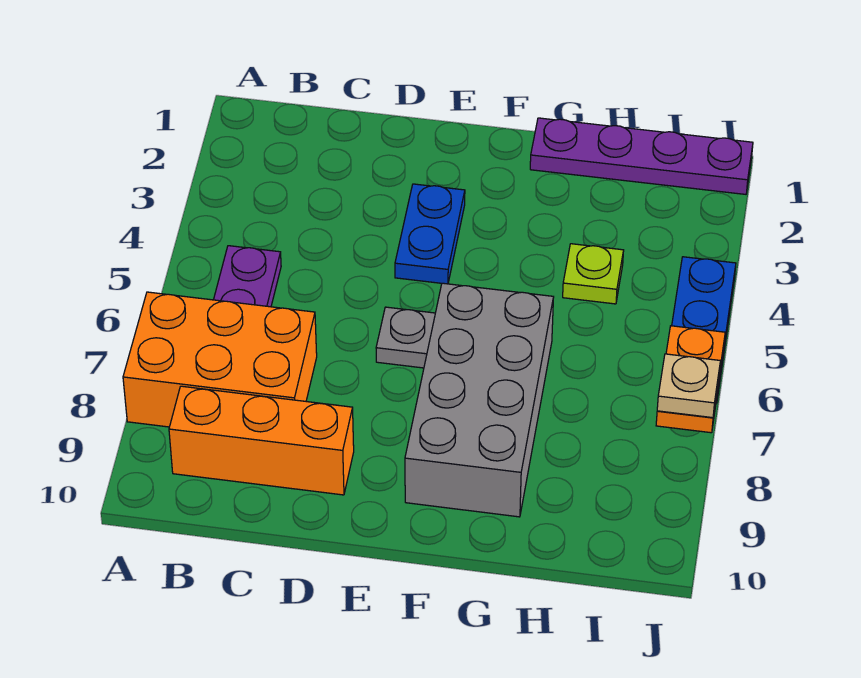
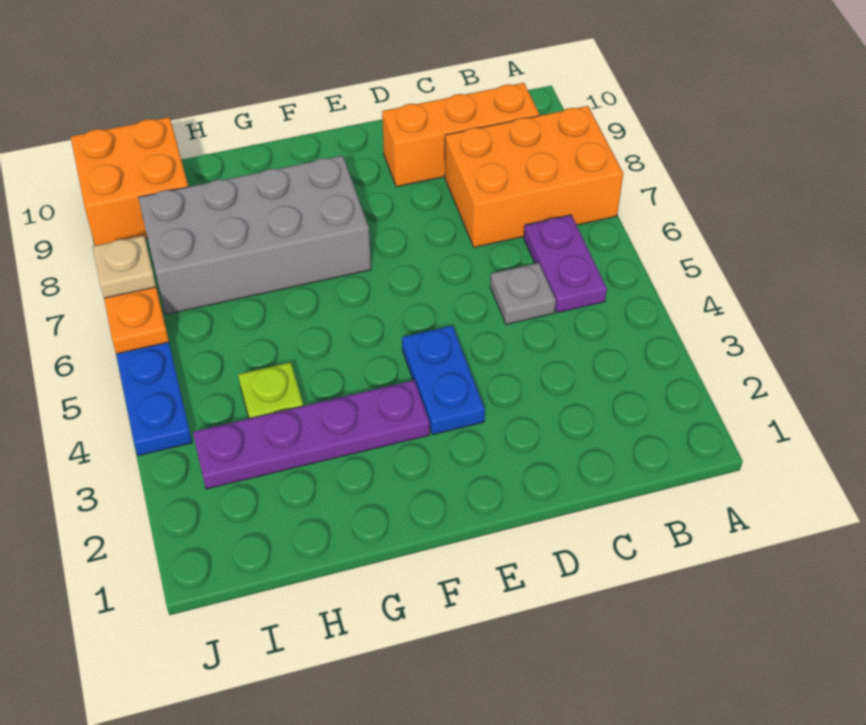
grey plate E6 level 1 -> grey plate C5 level 1
grey brick F6:G9 level 1 -> grey brick F7:I8 level 1
purple plate G1:J1 level 1 -> purple plate F3:I3 level 1
none -> orange brick I9:J10 level 1

